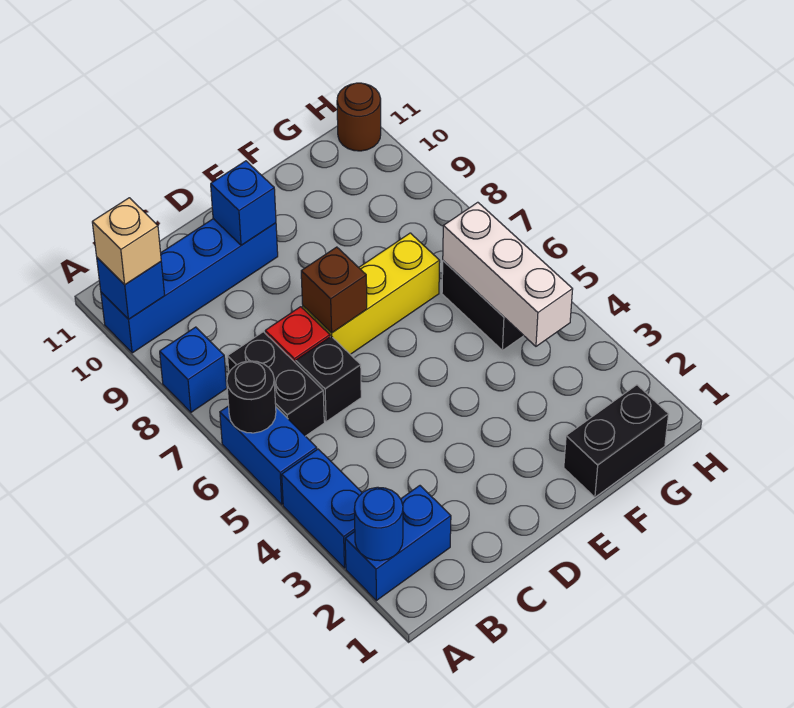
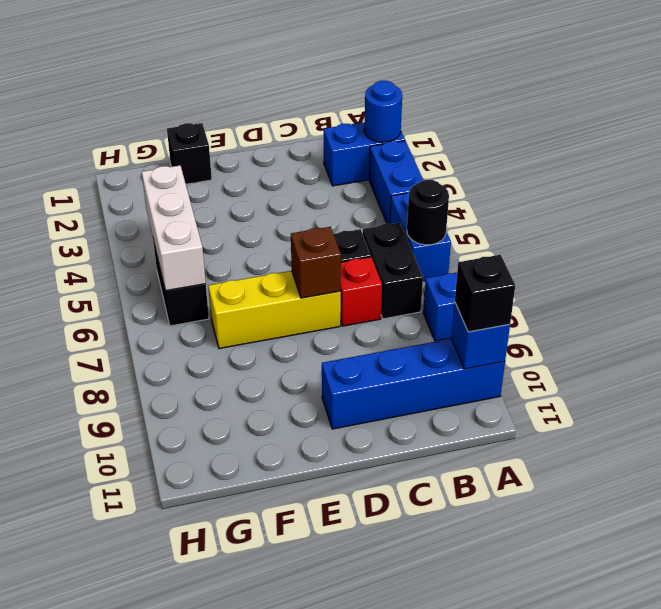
tan brick A10 level 3 -> black brick A10 level 3
blue brick D10 level 2 -> none
black brick F1:G1 level 1 -> black brick F1 level 1
brown round brick H11 level 1 -> none

